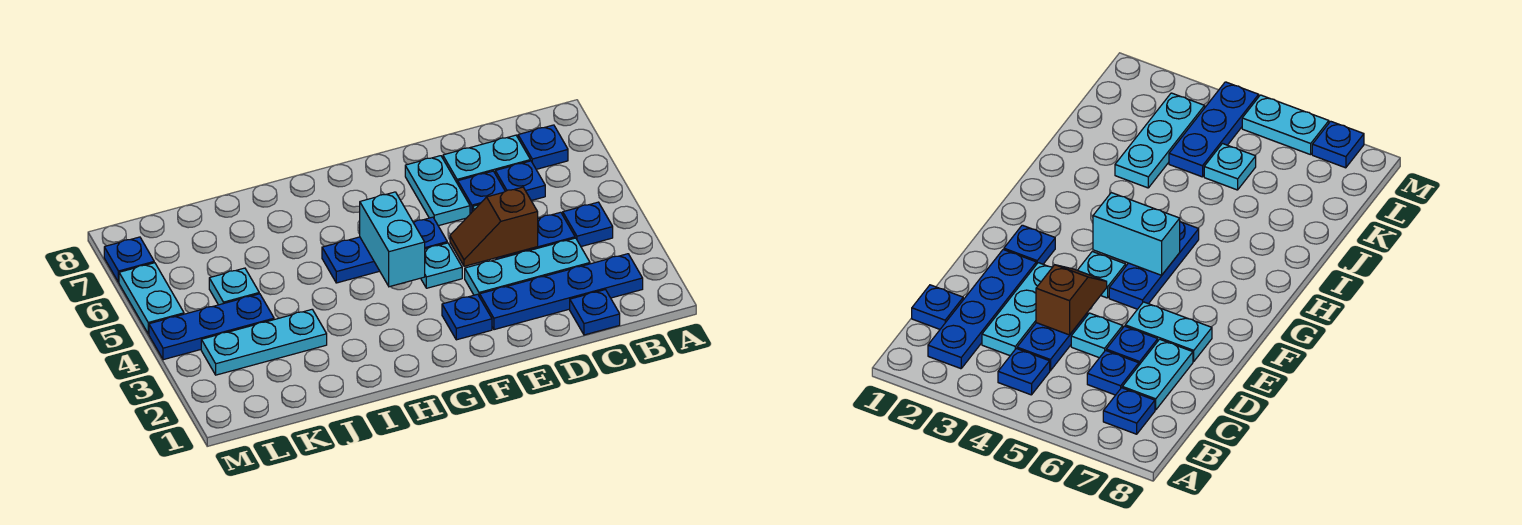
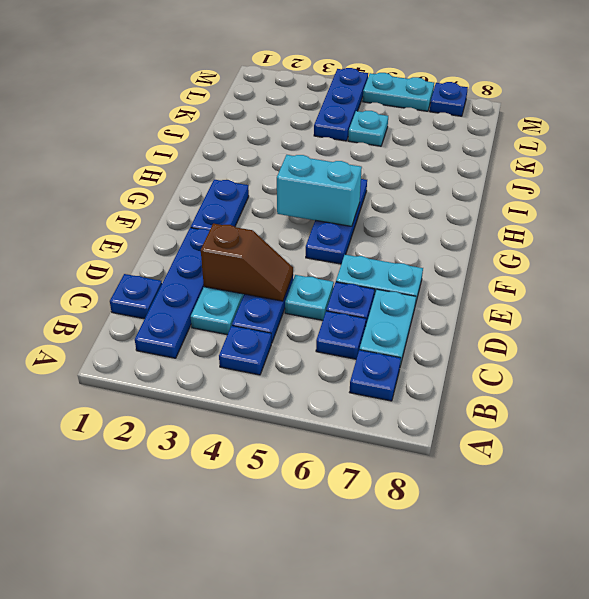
brown slope D4:E4 level 2 top D -> brown slope D3:D4 level 2 top 3
blue plate F2 level 1 -> blue plate F2:G2 level 1
cyan plate F4 level 1 -> none
cyan plate J3:L3 level 1 -> none

